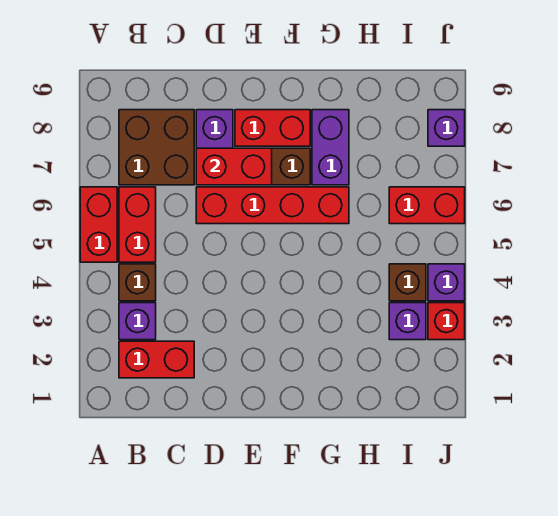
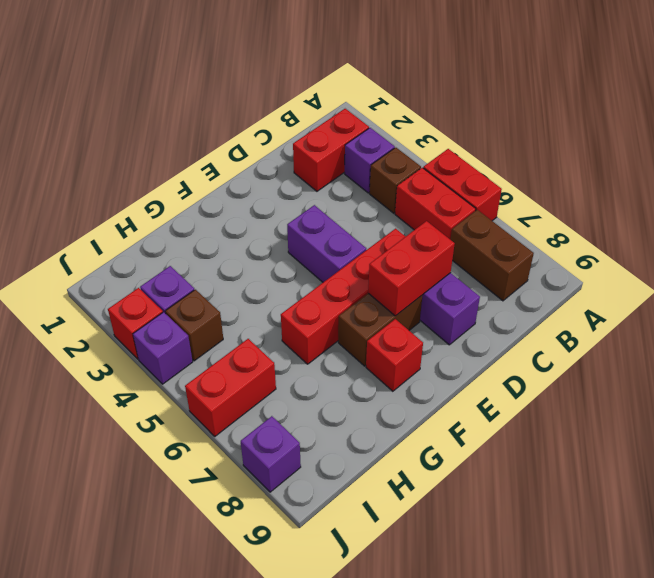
brown brick B7:C8 level 1 -> brown brick B7:B8 level 1
red brick E8:F8 level 1 -> red brick F8 level 1
purple brick G7:G8 level 1 -> purple brick E4:E5 level 1

